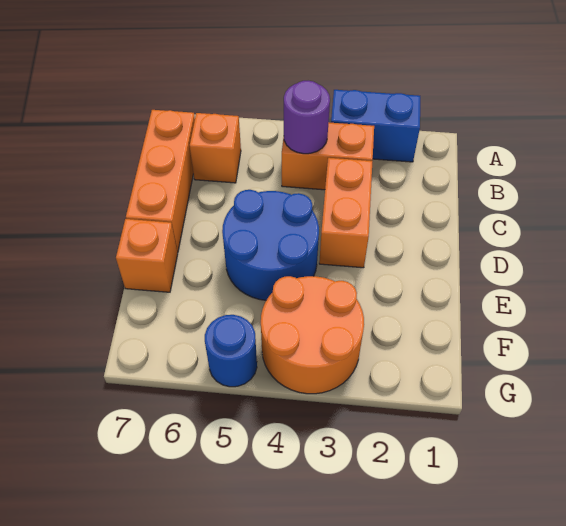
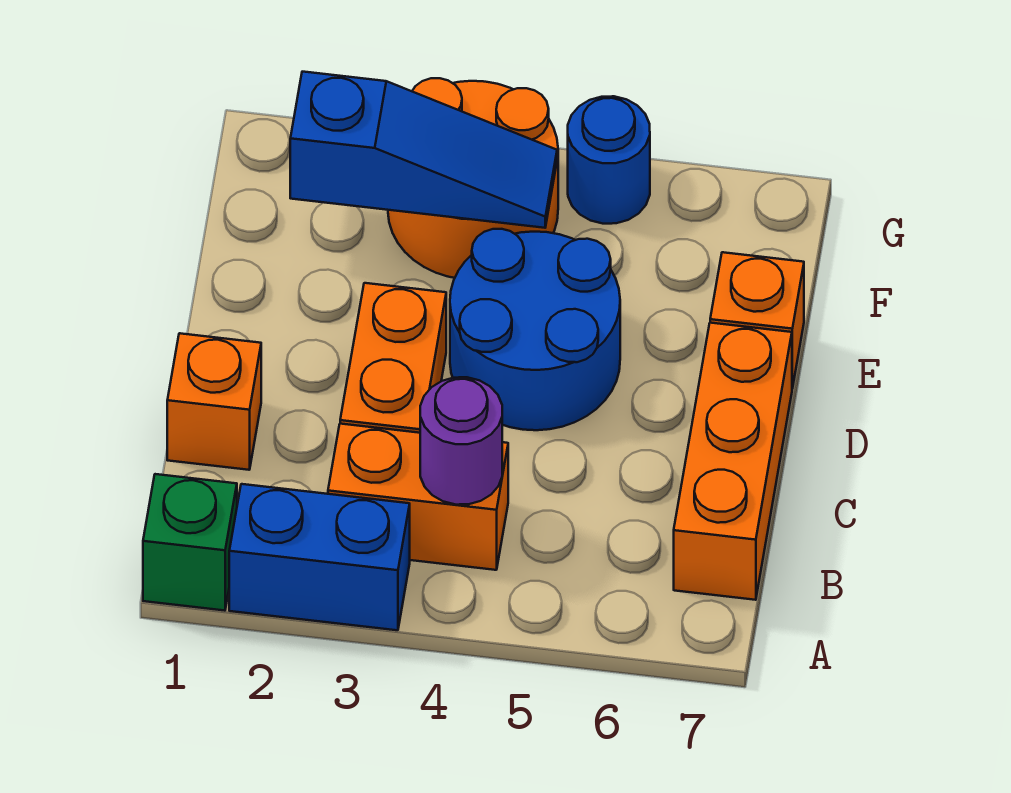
none -> green brick A1 level 1
orange brick B6 level 1 -> orange brick C1 level 1
none -> blue slope F2:F4 level 2 top 2

